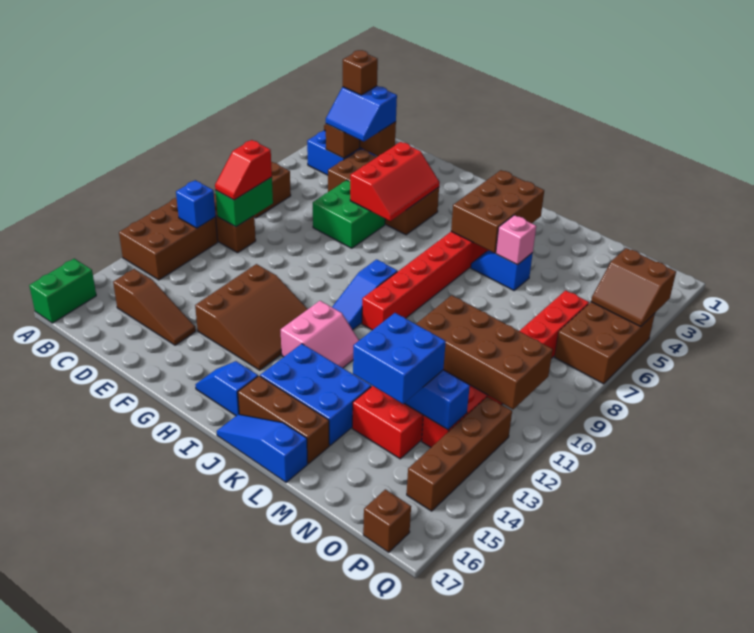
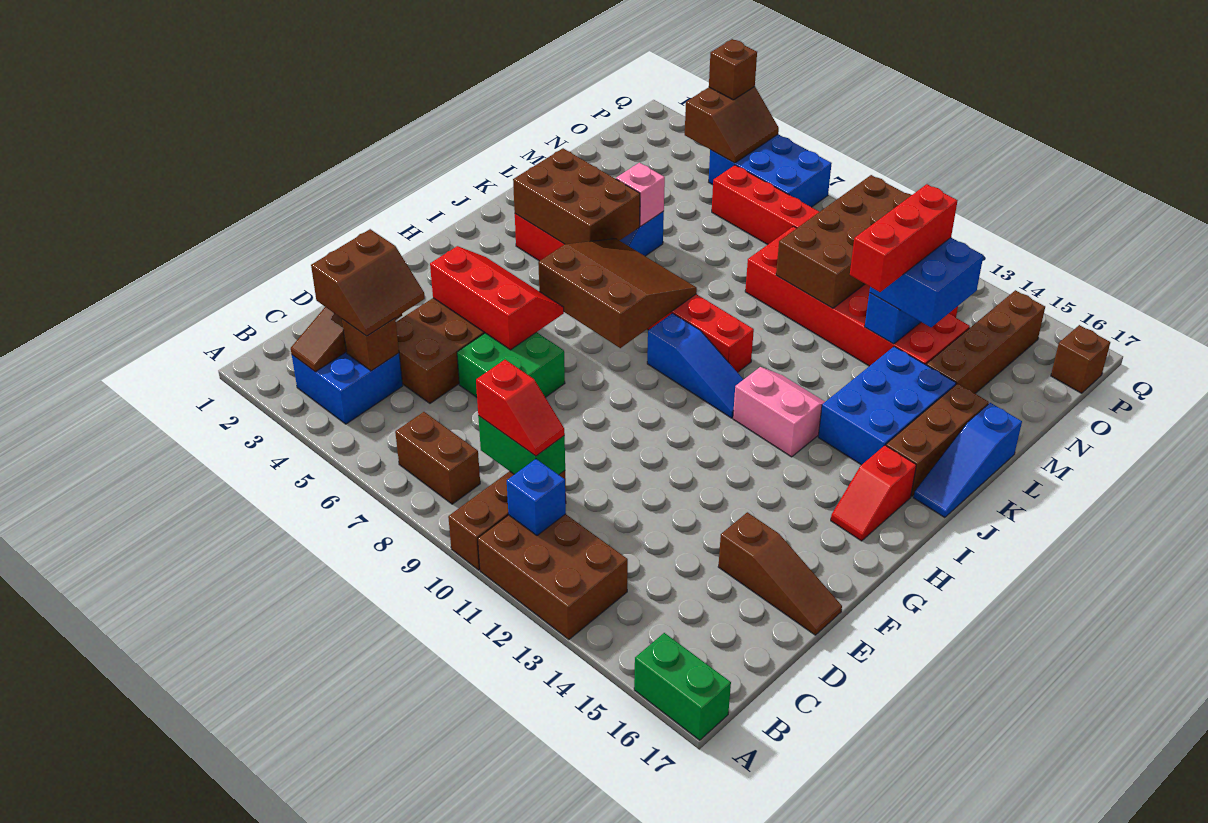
blue slope C3:D4 level 3 top 3 -> brown slope C3:D4 level 3 top 3
brown brick C3 level 4 -> brown brick Q4 level 3
brown slope C15:E15 level 1 top C -> brown slope E15:E17 level 1 top 15
brown slope F12:H14 level 1 top F -> brown slope H6:J8 level 2 top H
blue slope H16:I16 level 1 top I -> red slope H16:I16 level 1 top I
none -> red brick L13:N13 level 4
brown brick P5:Q7 level 1 -> blue brick P5:Q7 level 1
brown brick P12:P15 level 1 -> brown brick M15:P15 level 1

